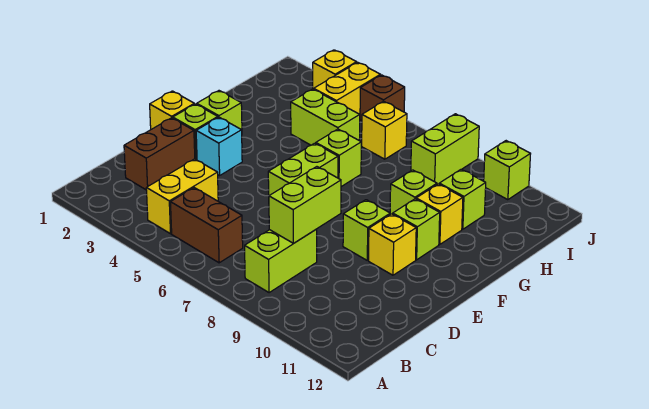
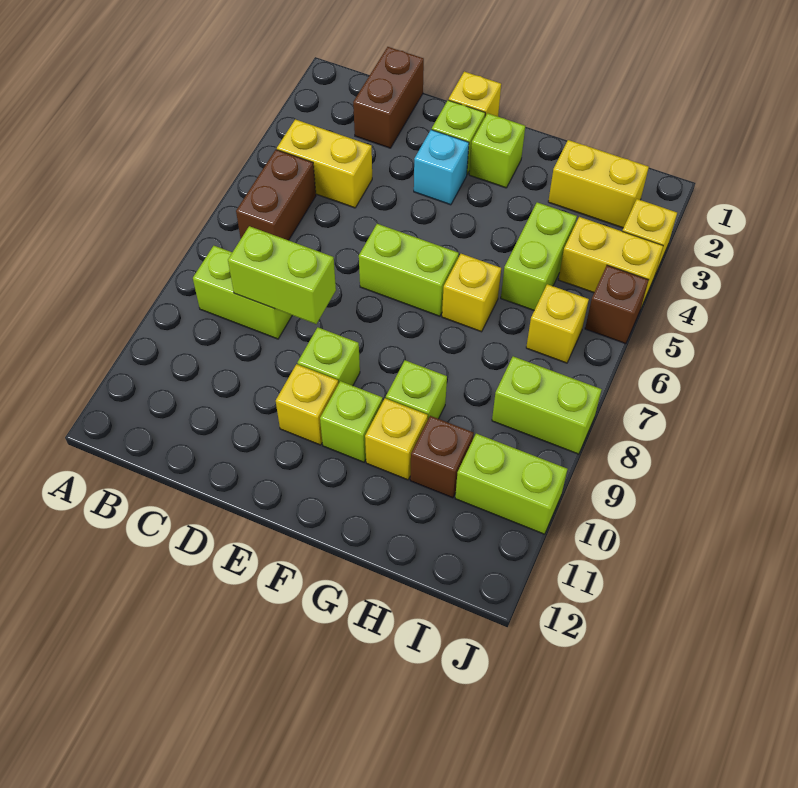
brown brick C2:D2 level 1 -> brown brick C1:C2 level 1
lime brick G6 level 1 -> yellow brick G6 level 1
none -> yellow brick H2:I2 level 1
lime brick H10 level 1 -> brown brick H10 level 1
lime brick J10 level 1 -> lime brick I10:J10 level 1

